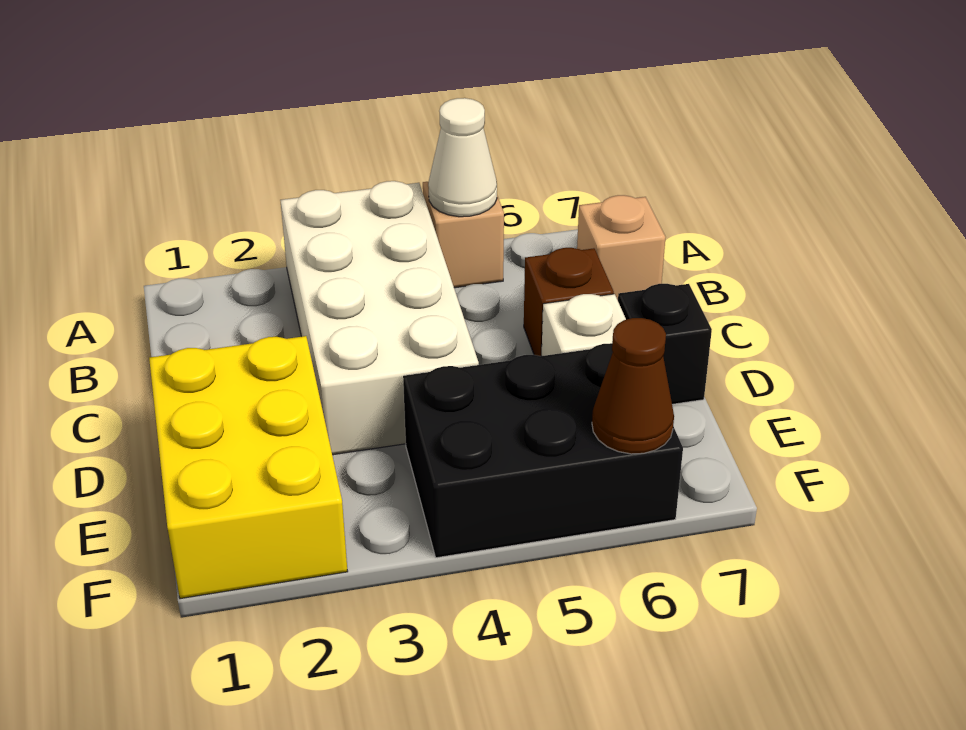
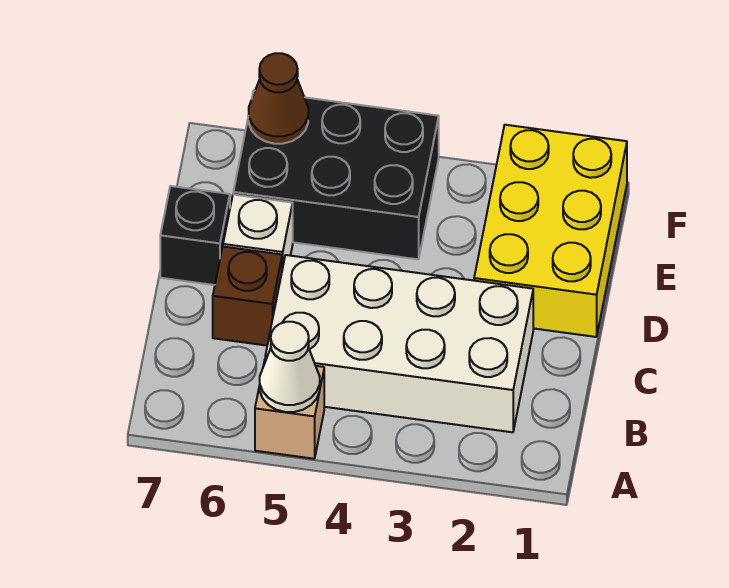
white brick A3:D4 level 1 -> white brick B2:C5 level 1
tan brick B7 level 1 -> none

